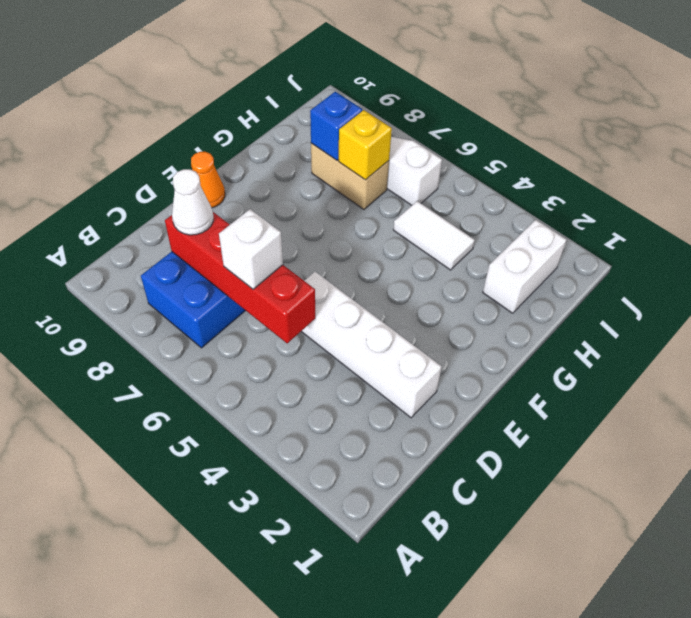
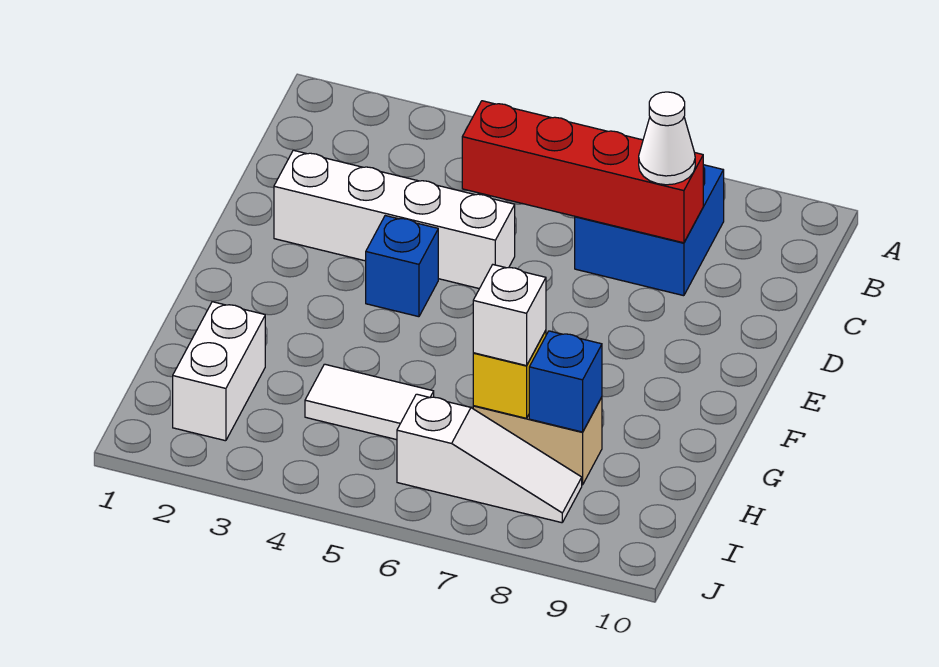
white brick C6 level 3 -> white brick H7 level 3
none -> blue brick E4 level 1
orange cone E10 level 1 -> none

